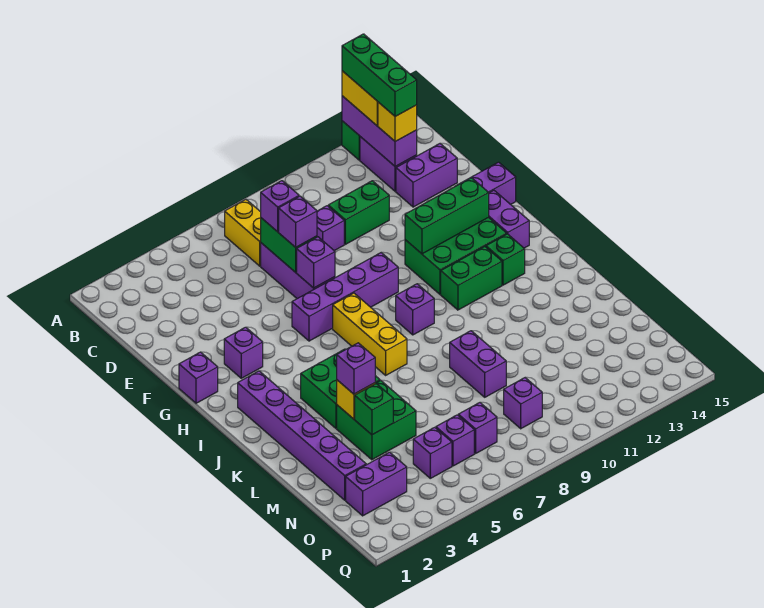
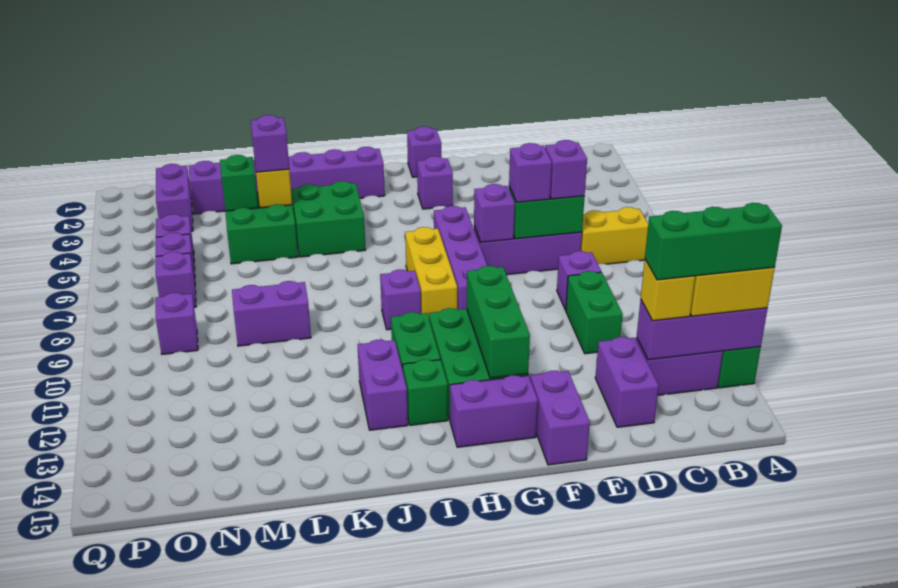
yellow brick H7:J7 level 1 -> yellow brick H7:H9 level 1
none -> purple brick J12:J13 level 1

